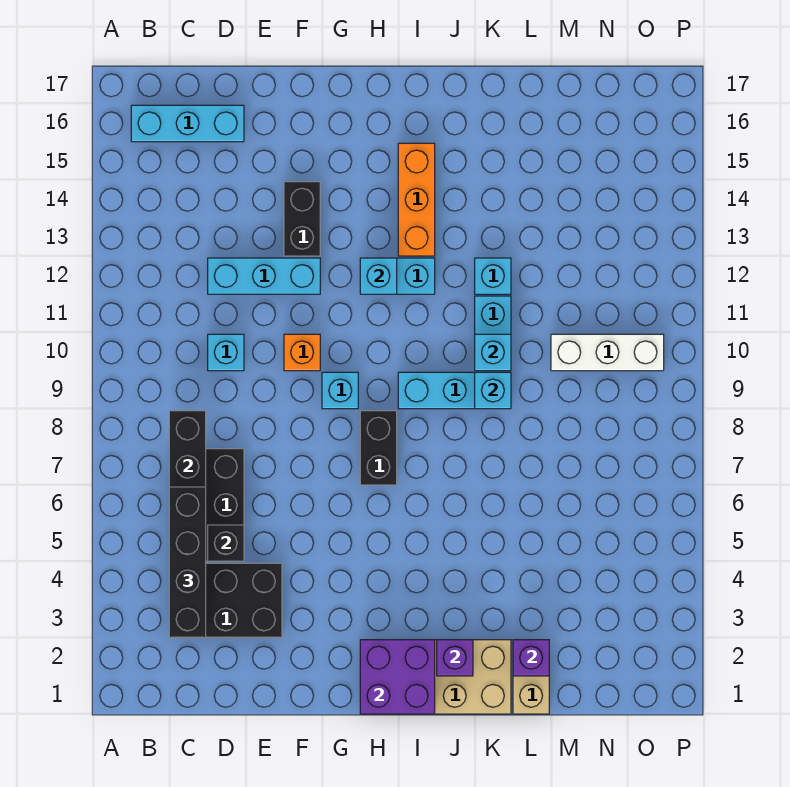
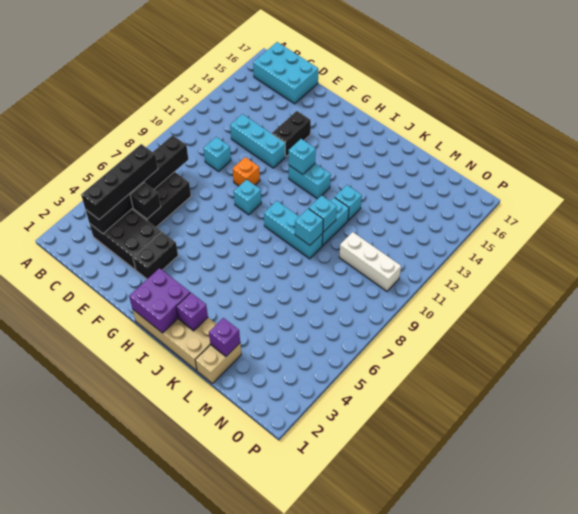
cyan brick B16:D16 level 1 -> cyan brick B16:D17 level 1
black brick H7:H8 level 1 -> black brick F3:F4 level 1
orange brick I13:I15 level 1 -> none

